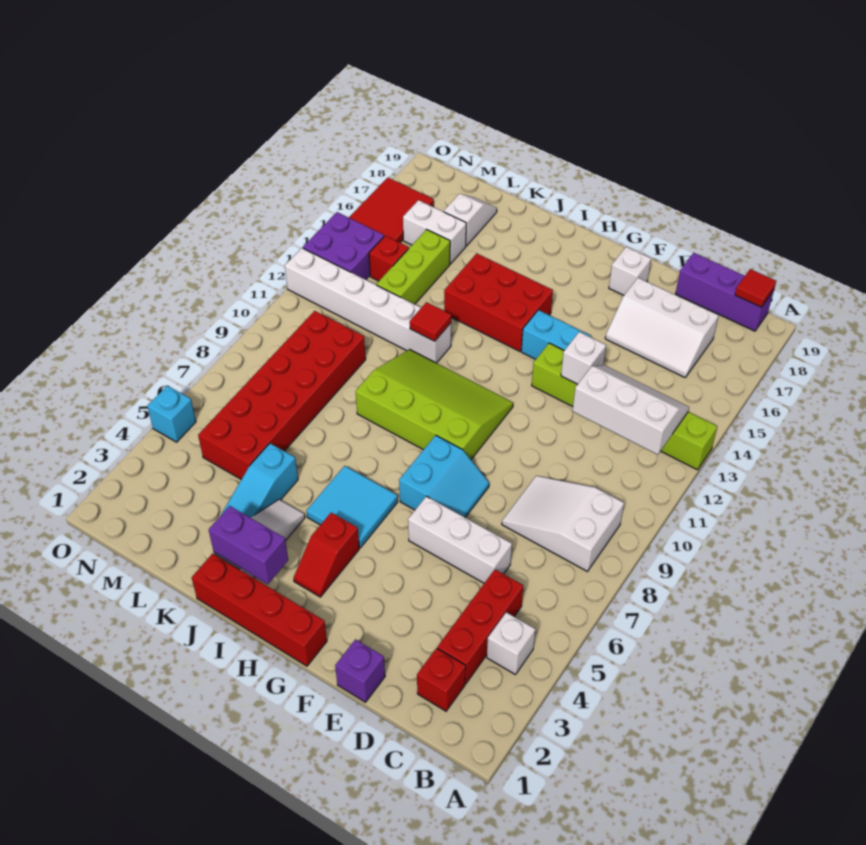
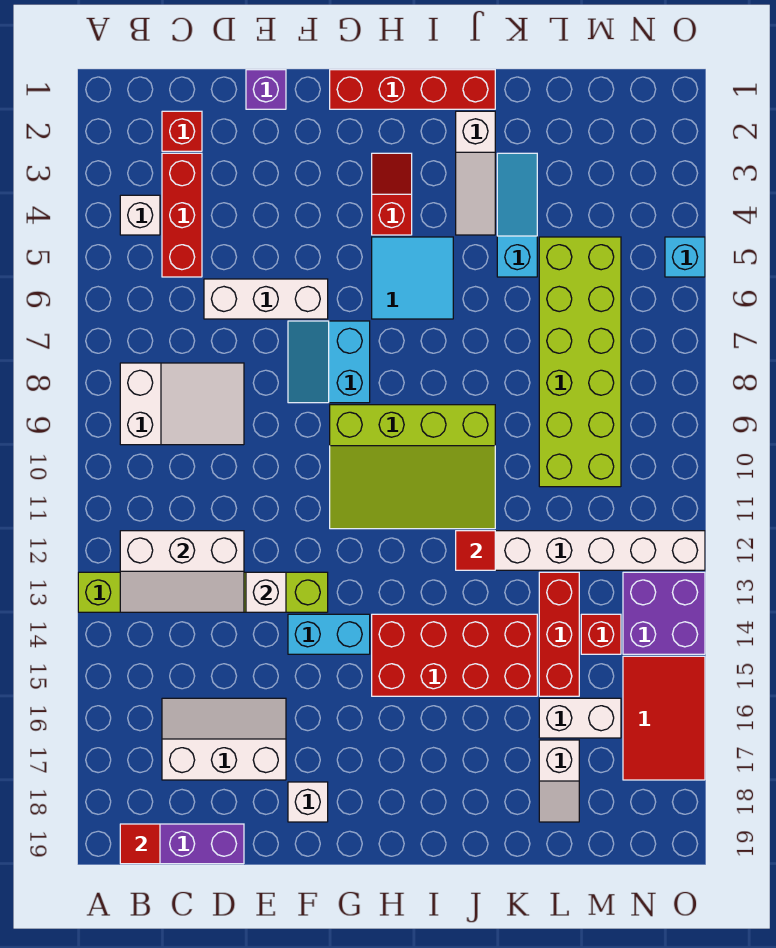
red brick H14:J15 level 1 -> red brick H14:K15 level 1
purple brick I2:J2 level 2 -> none
red brick L5:M10 level 1 -> lime brick L5:M10 level 1
lime brick L13:L15 level 1 -> red brick L13:L15 level 1

